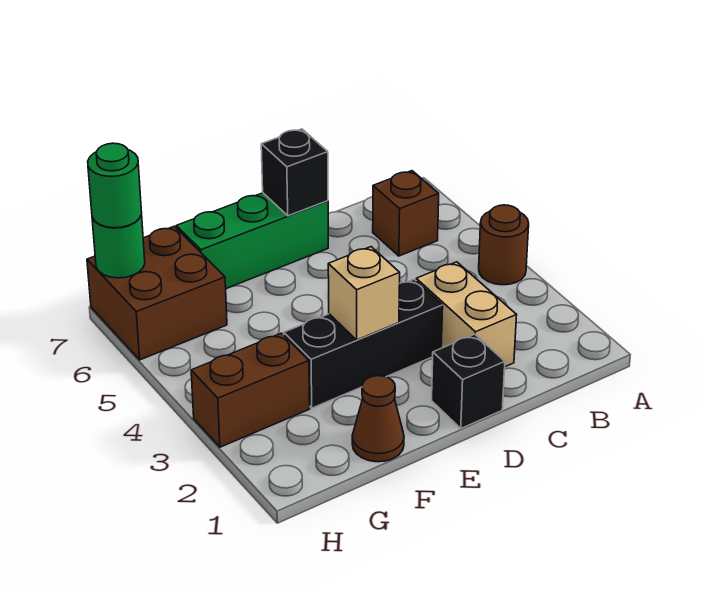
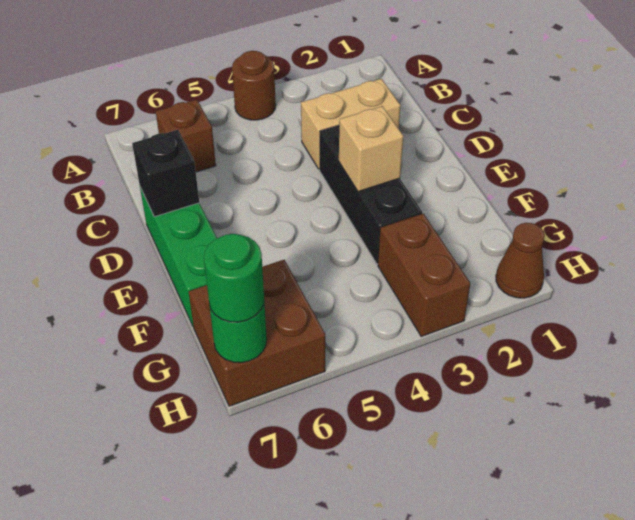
black brick D1 level 1 -> none
brown cone F1 level 1 -> brown cone H1 level 1

